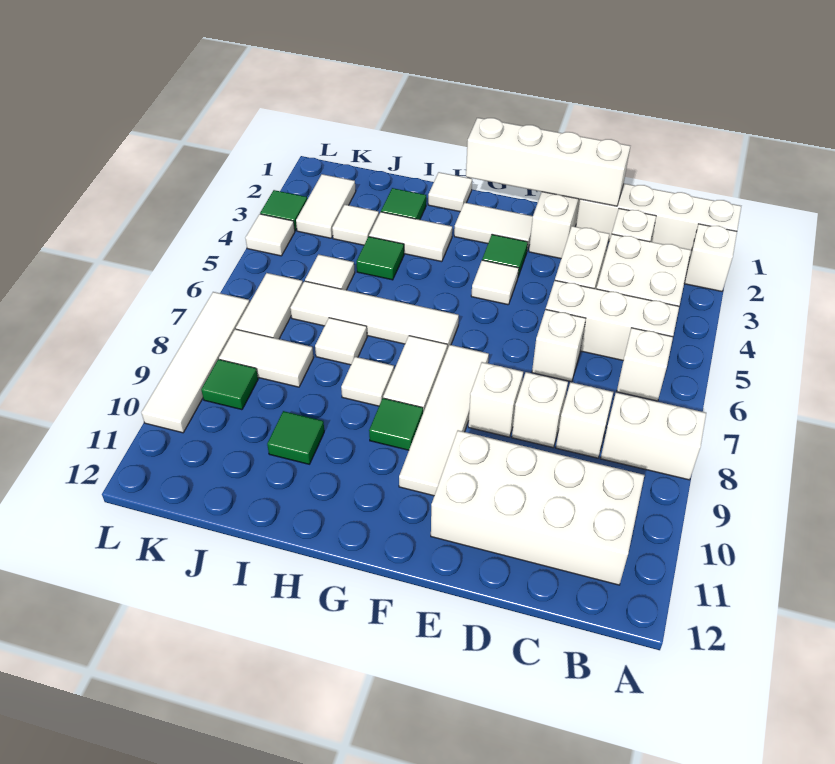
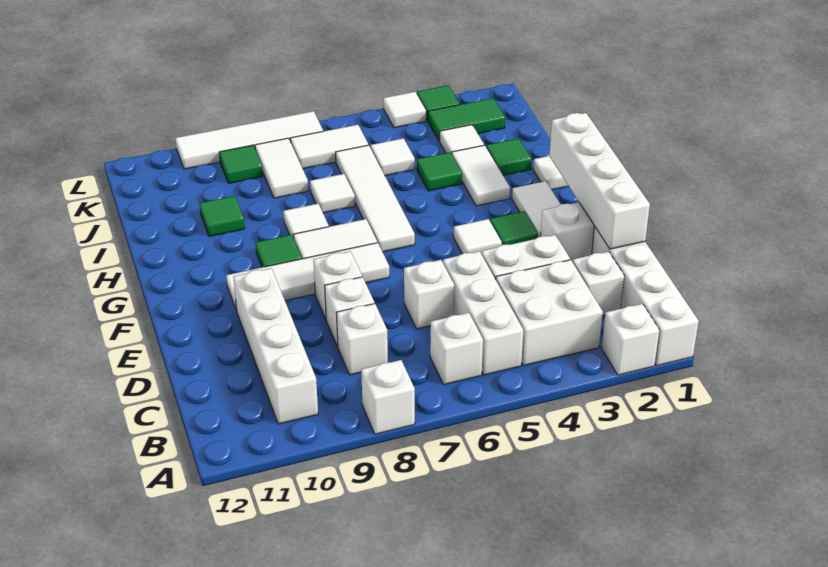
white brick A8:B8 level 1 -> white brick A8 level 1
white brick B10:E11 level 1 -> white brick B10:E10 level 1
white tile K2:K3 level 1 -> green tile K2:K3 level 1

